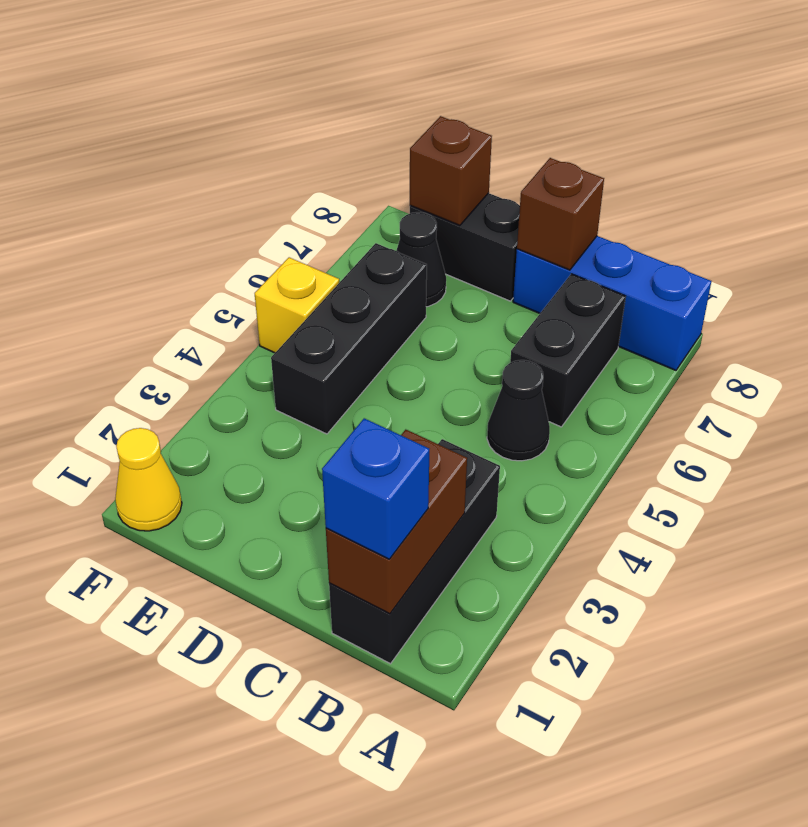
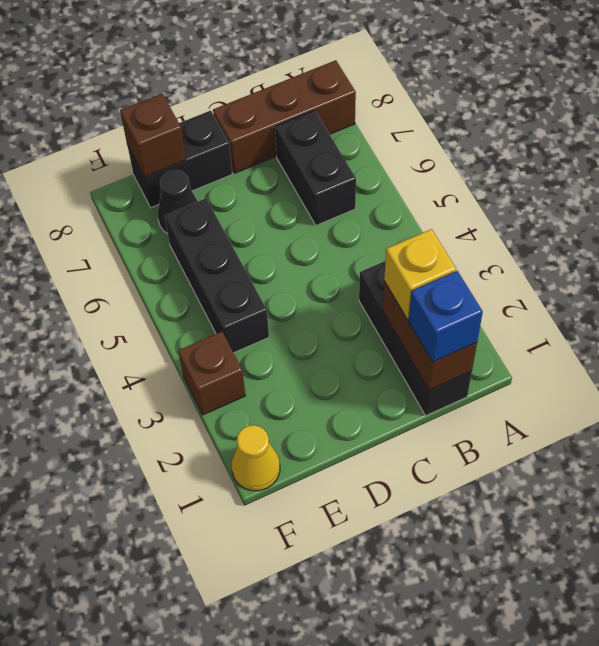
blue brick A8:C8 level 1 -> brown brick A8:C8 level 1
black cone B5 level 1 -> none
brown brick C8 level 2 -> brown brick F3 level 1
yellow brick F5 level 1 -> yellow brick B2 level 3

